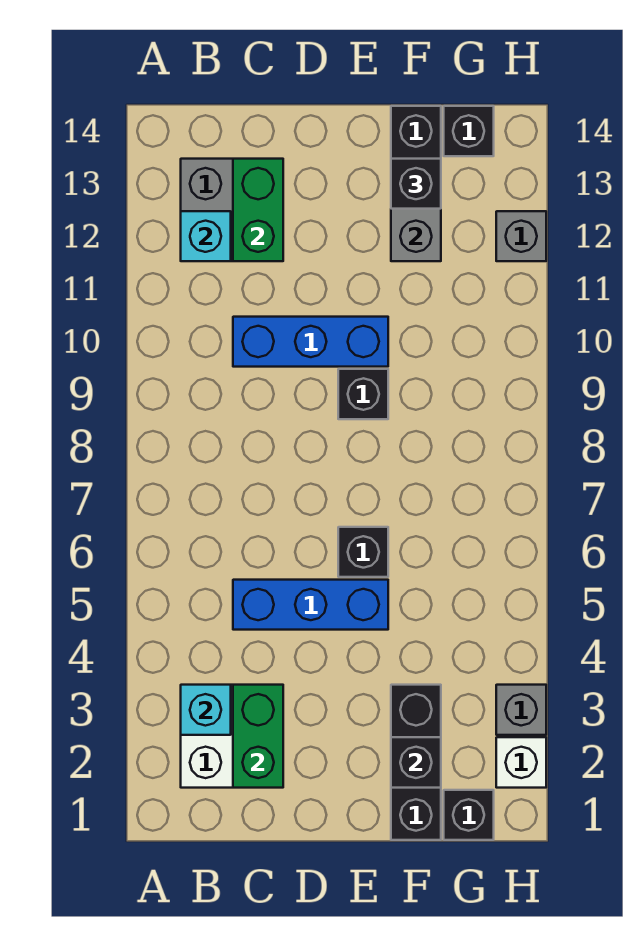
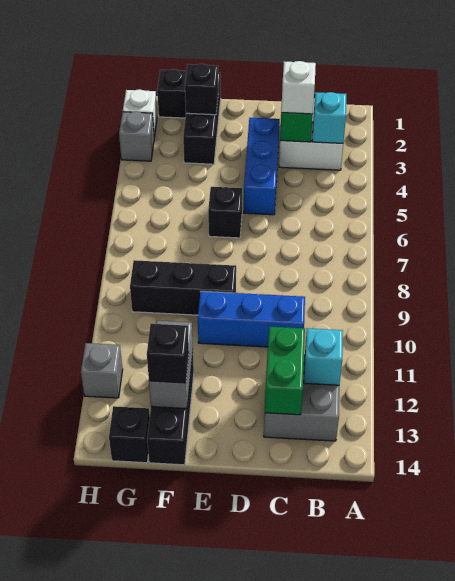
none -> white brick C3 level 3
blue brick C5:E5 level 1 -> blue brick D3:D5 level 1
black brick E9 level 1 -> black brick E9:G9 level 1

